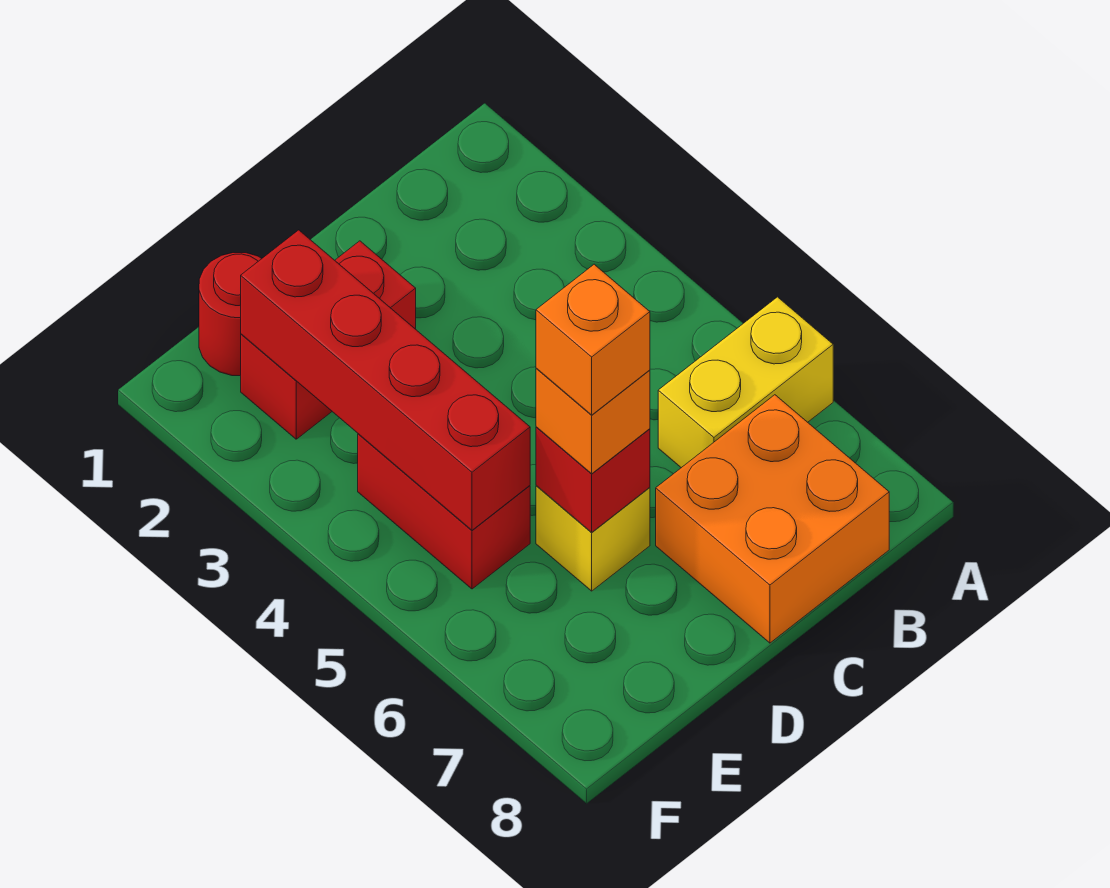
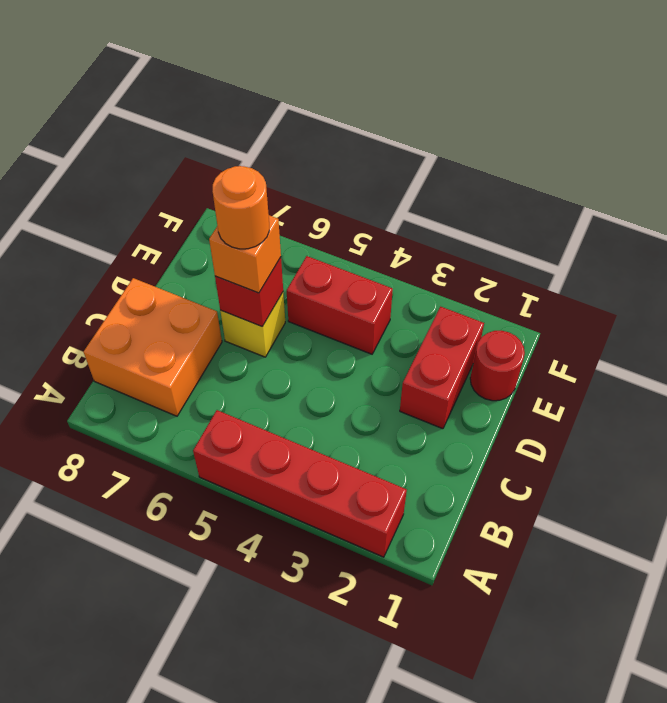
yellow brick A6:B6 level 1 -> none
orange brick D6 level 4 -> orange round brick D6 level 4
red brick E2:E5 level 2 -> red brick A2:A5 level 1

